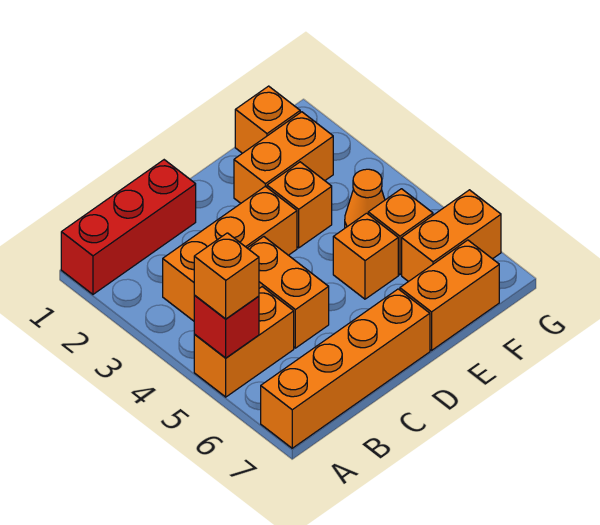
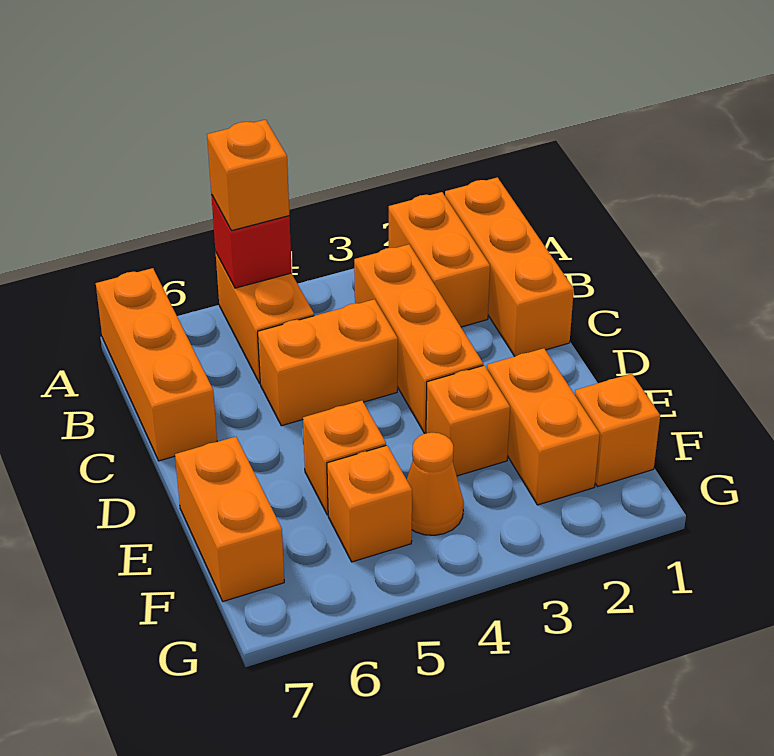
red brick A1:C1 level 1 -> orange brick A1:C1 level 1
orange brick A7:D7 level 1 -> orange brick A7:C7 level 1
orange brick F6:G6 level 1 -> orange brick A2:B2 level 1

